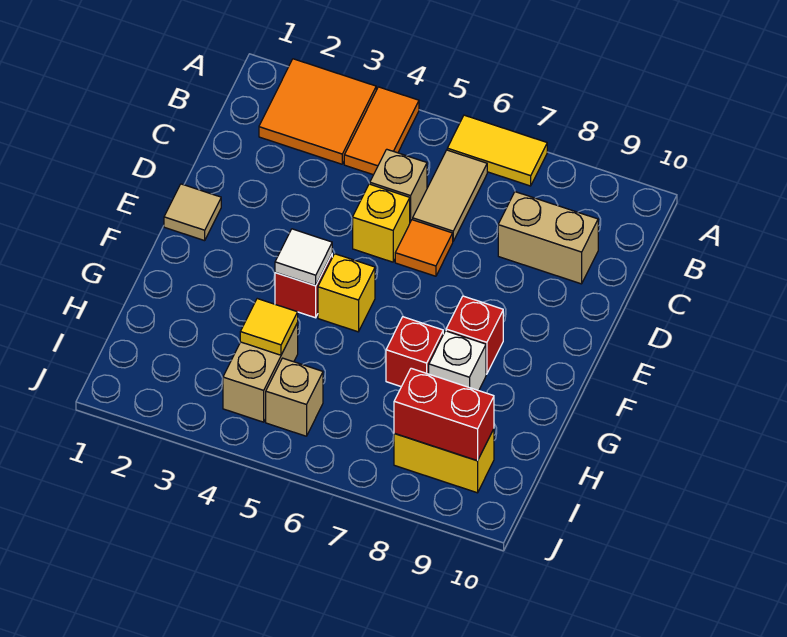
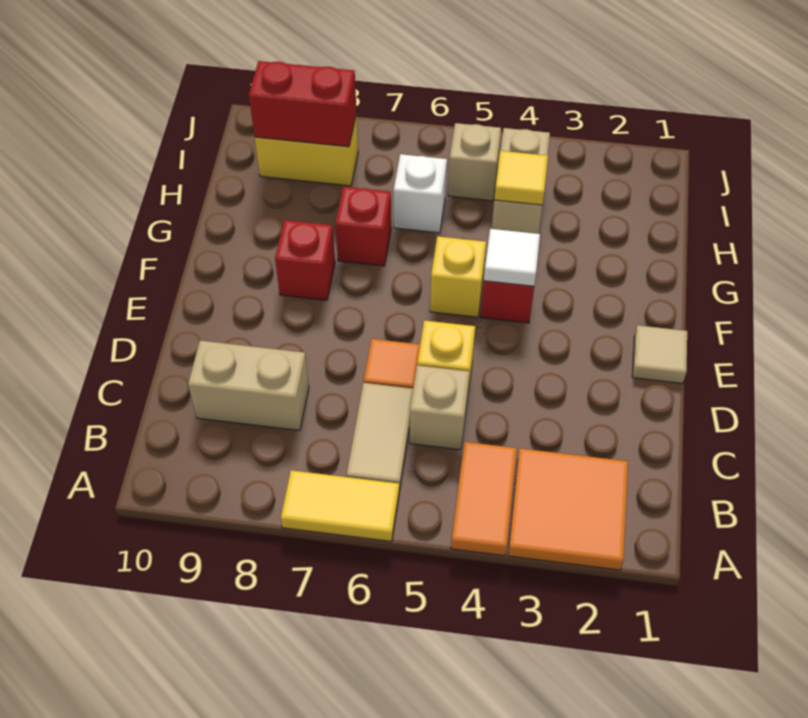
white brick G8 level 1 -> white brick H6 level 1

